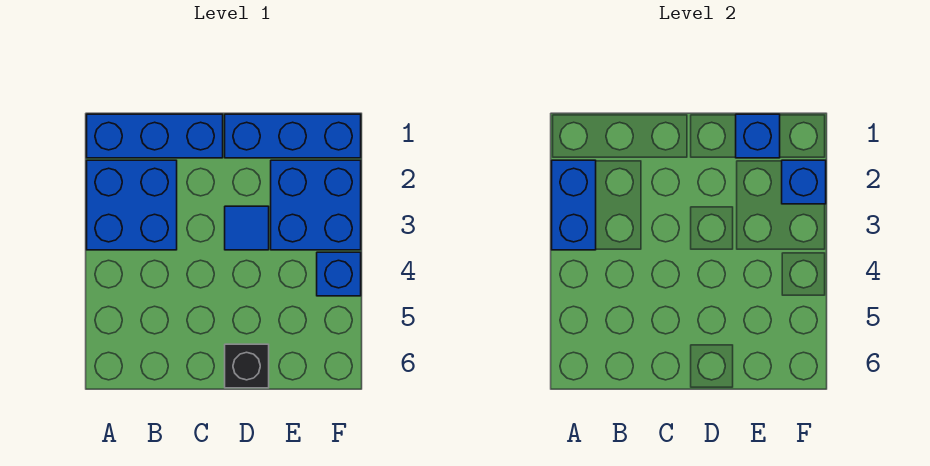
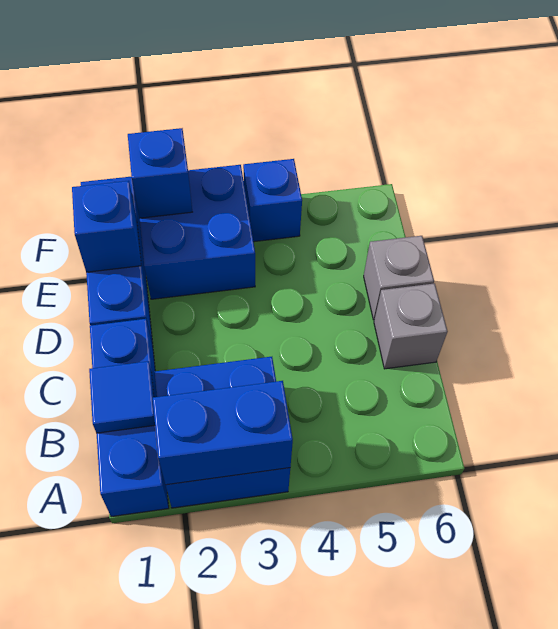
none -> grey brick C6 level 1
blue tile D3 level 1 -> blue tile B1 level 2
black brick D6 level 1 -> grey brick D6 level 1

